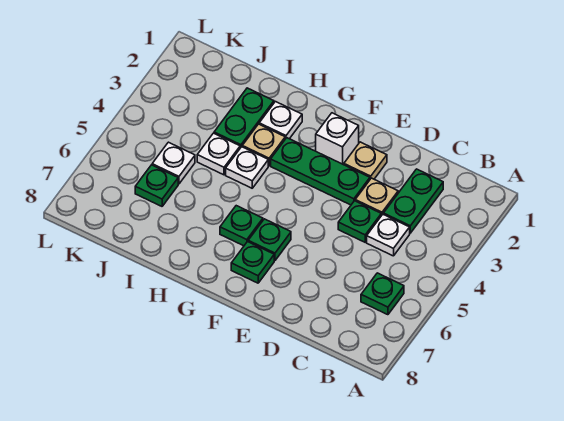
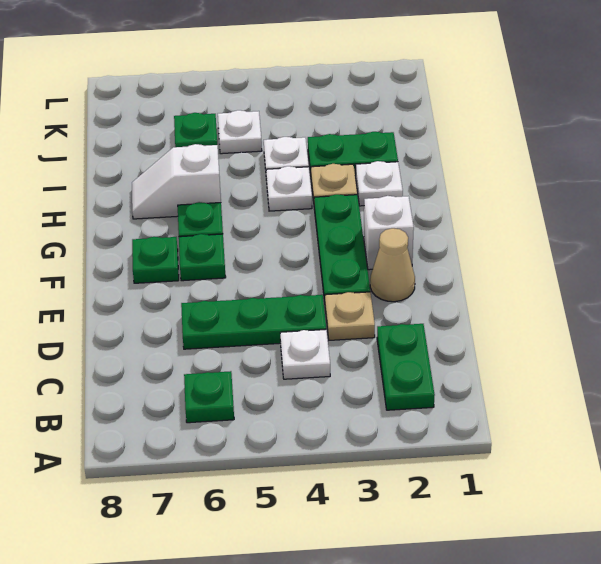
green plate C2:C3 level 1 -> green plate B2:C2 level 1
green plate D4 level 1 -> green plate D4:D6 level 1
tan plate E2 level 1 -> tan cone E2 level 1
none -> white slope H6:H7 level 1 top 6

